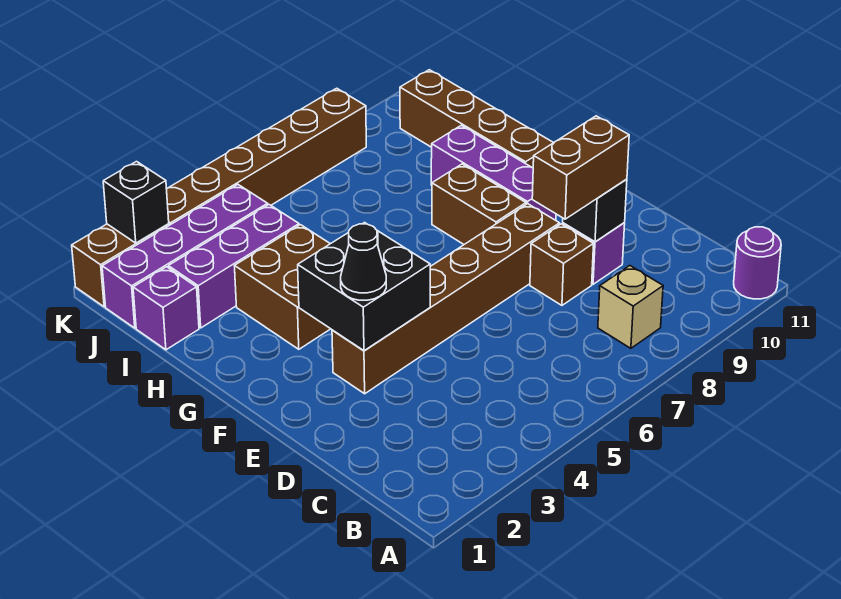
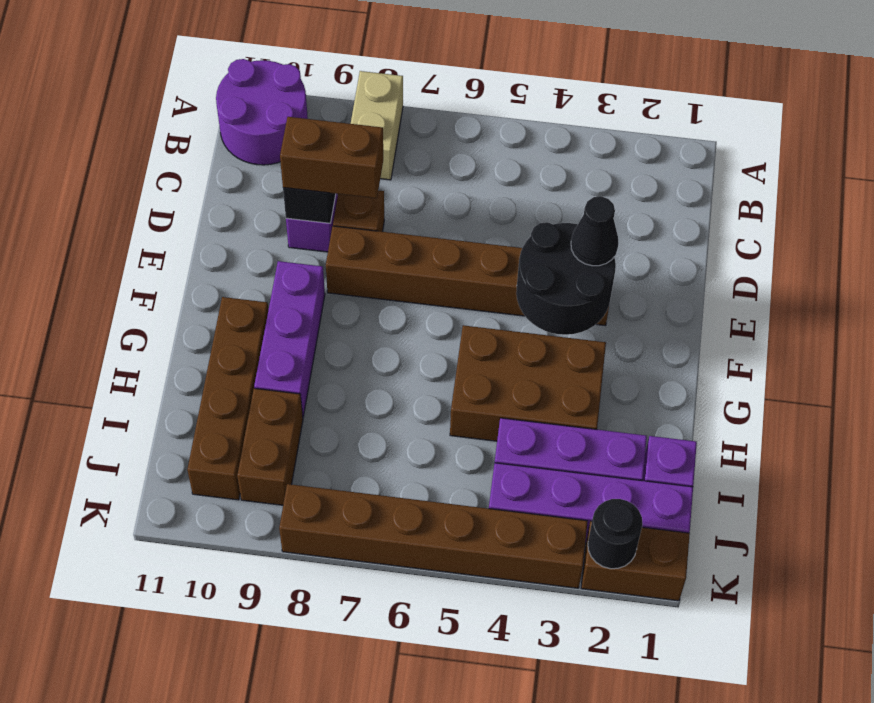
purple round brick A11 level 1 -> purple round brick A10:B11 level 1
tan brick B8 level 1 -> tan brick A8:B8 level 1
black brick E3:F4 level 2 -> black round brick E3:F4 level 2
brown brick F8:G8 level 1 -> brown brick I9:J9 level 1
brown brick G3:H4 level 1 -> brown brick G3:H5 level 1
black brick K2 level 2 -> black round brick K2 level 2

